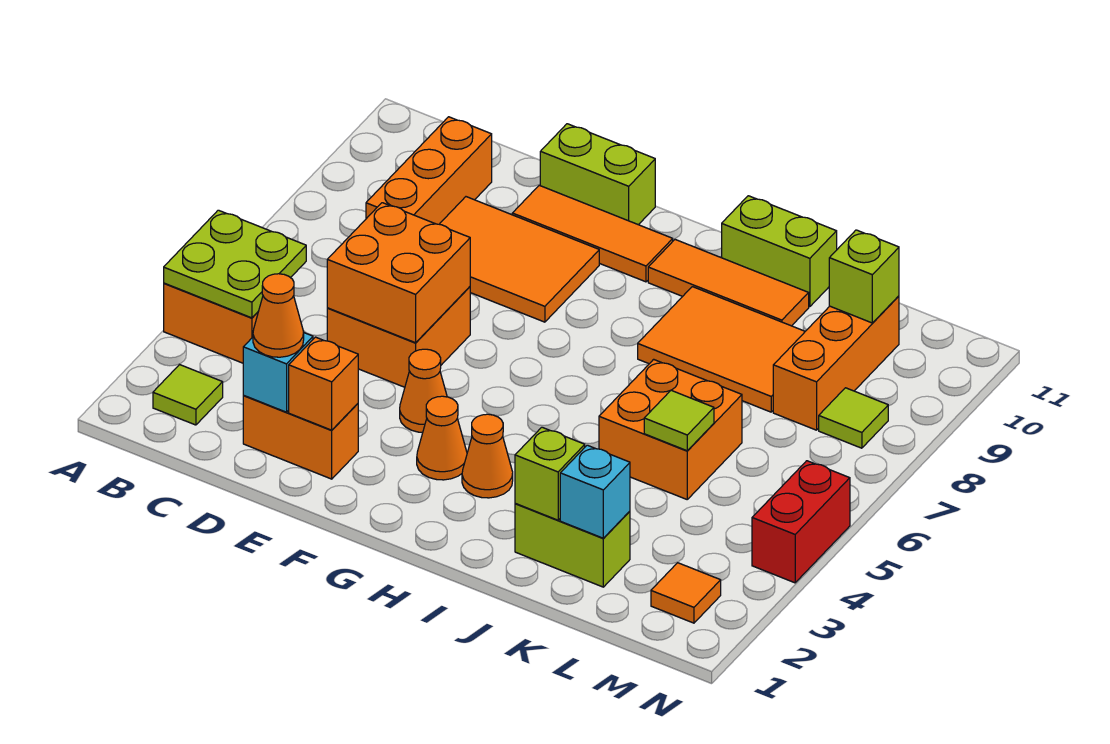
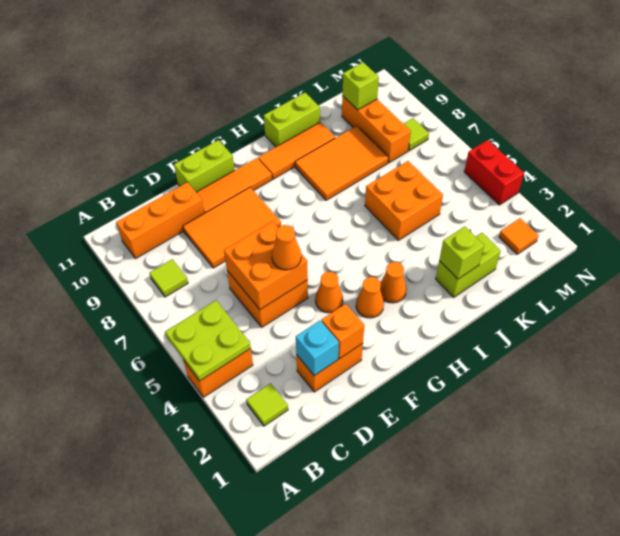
orange brick C8:C10 level 1 -> orange brick B10:D10 level 1
orange cone D2 level 3 -> orange cone E5 level 3
cyan brick K2 level 2 -> none
lime tile K5 level 2 -> lime tile B8 level 1

